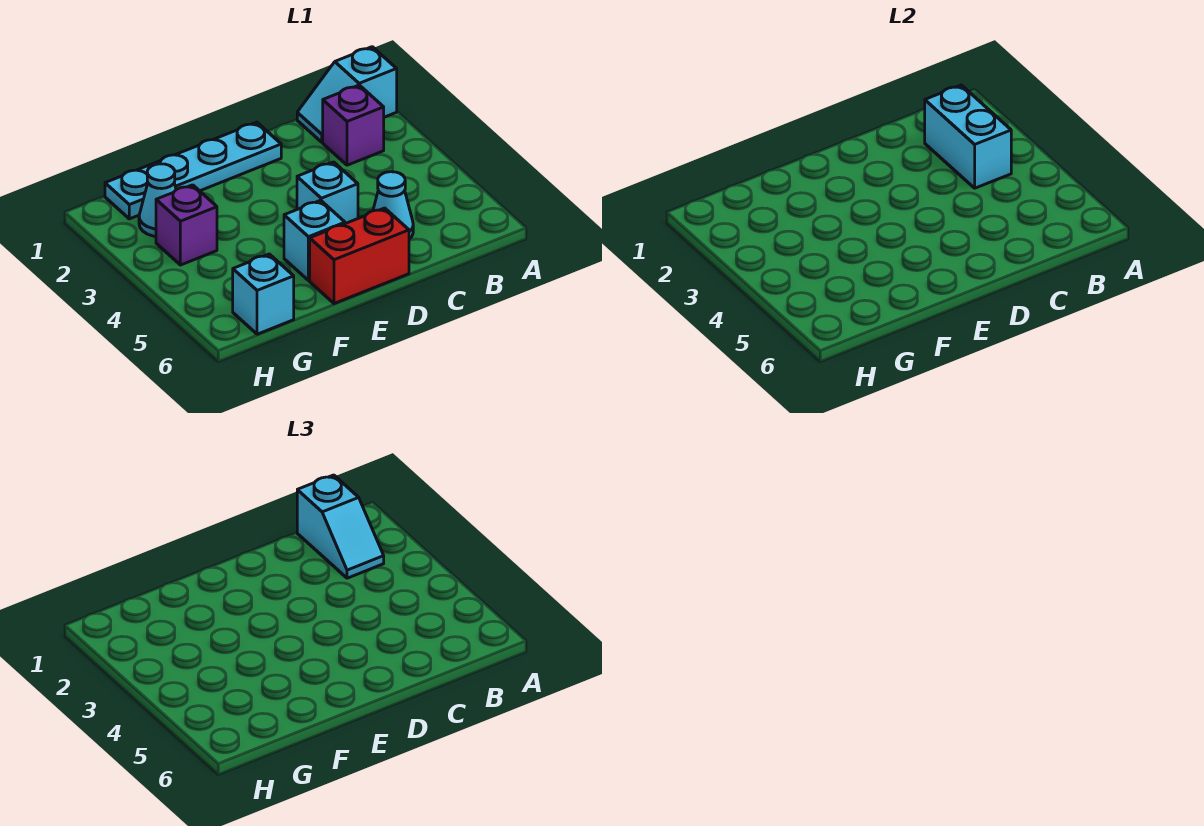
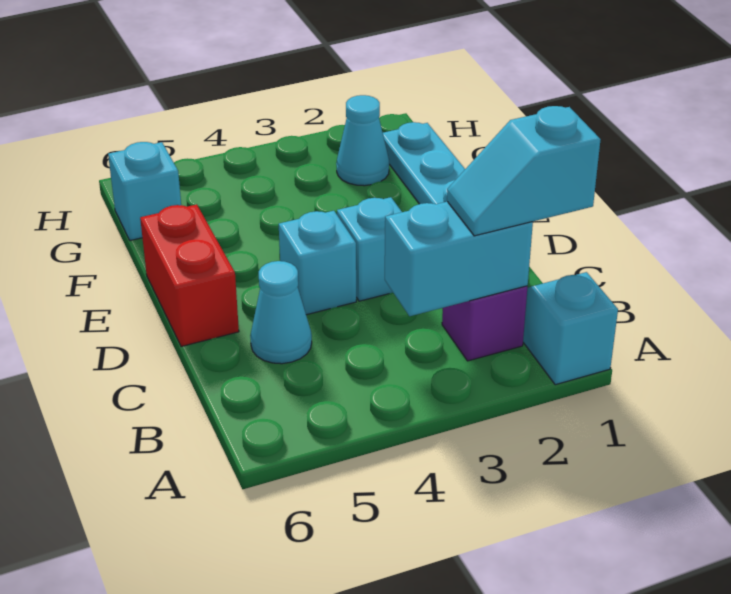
cyan brick E5 level 1 -> cyan brick D3 level 1
purple brick G3 level 1 -> none

